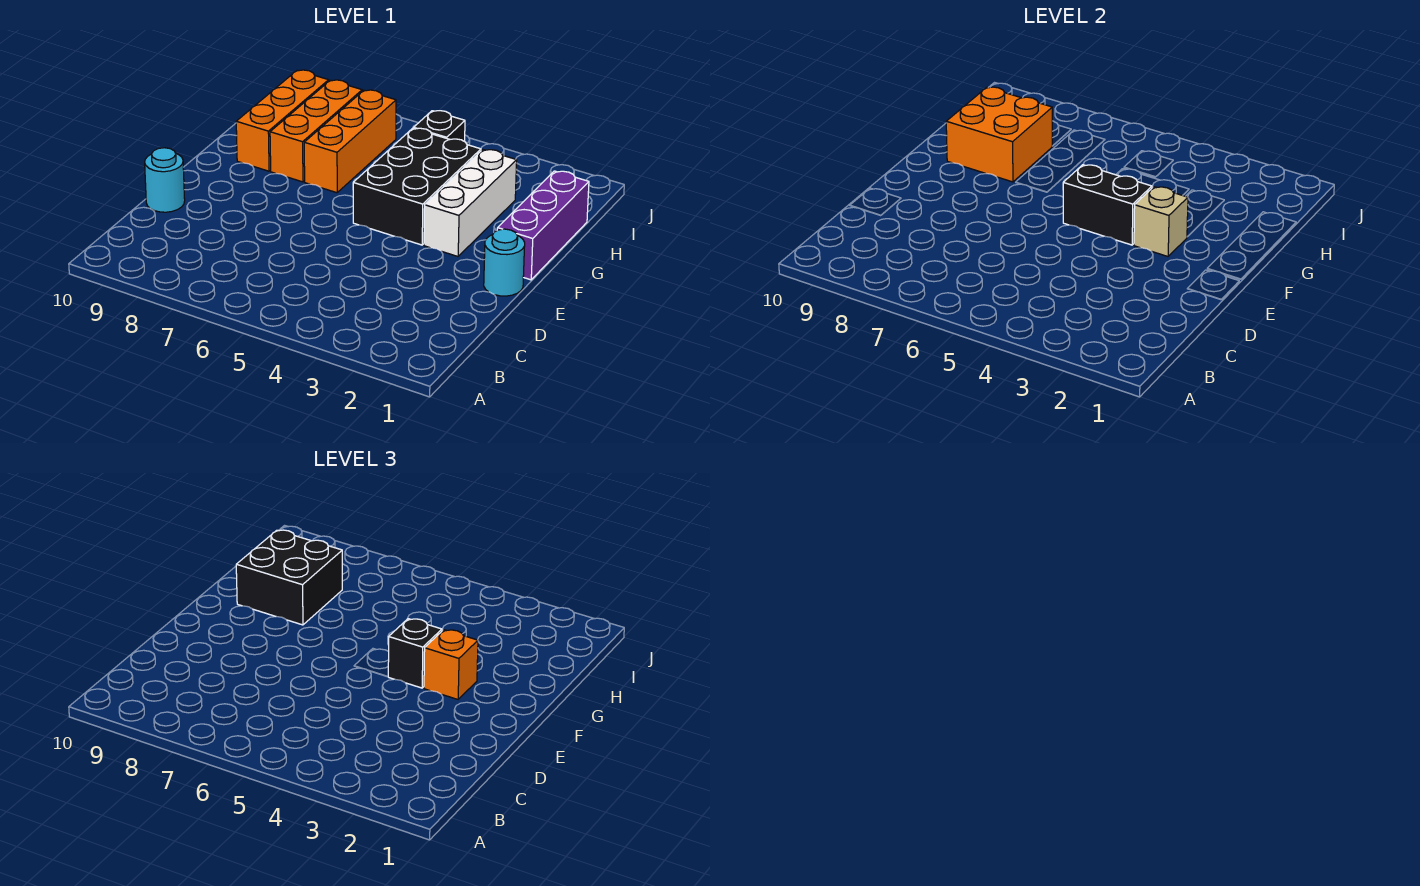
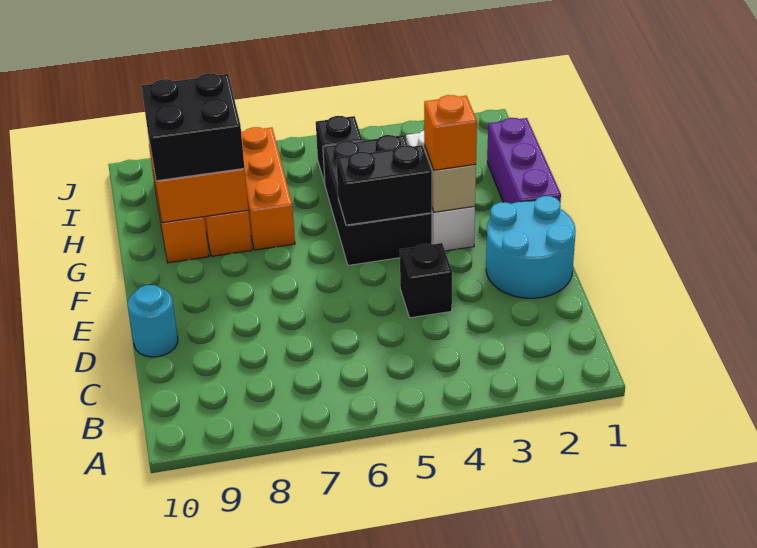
cyan round brick E1 level 1 -> cyan round brick D1:E2 level 1
black brick F4 level 3 -> black brick D4 level 1

